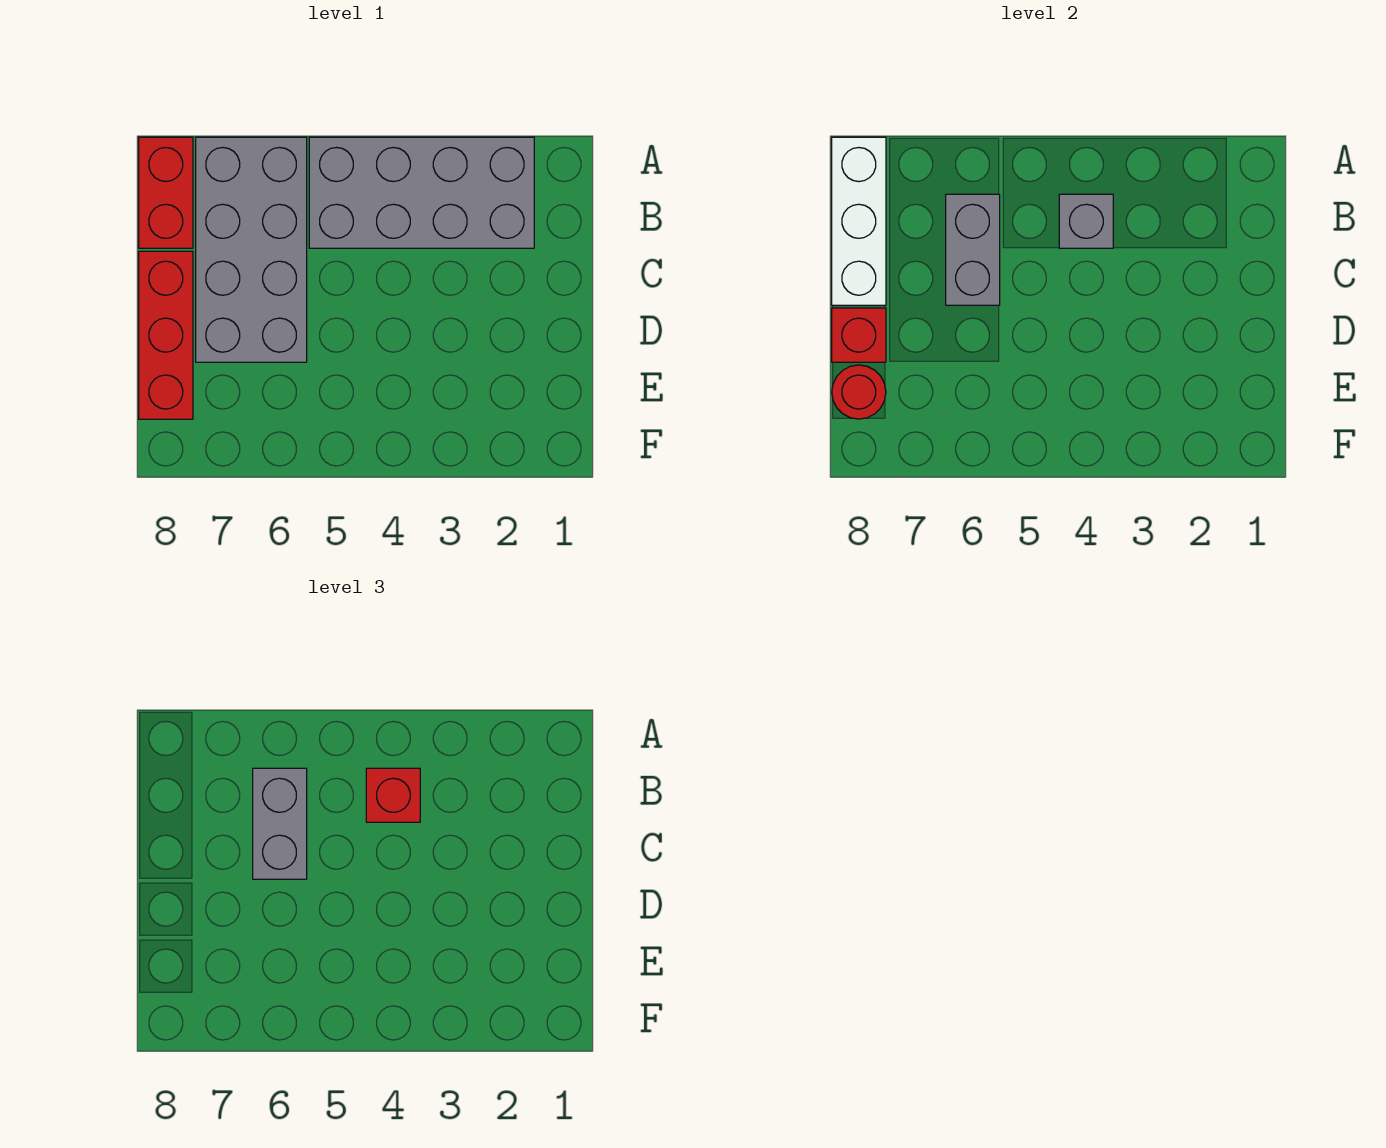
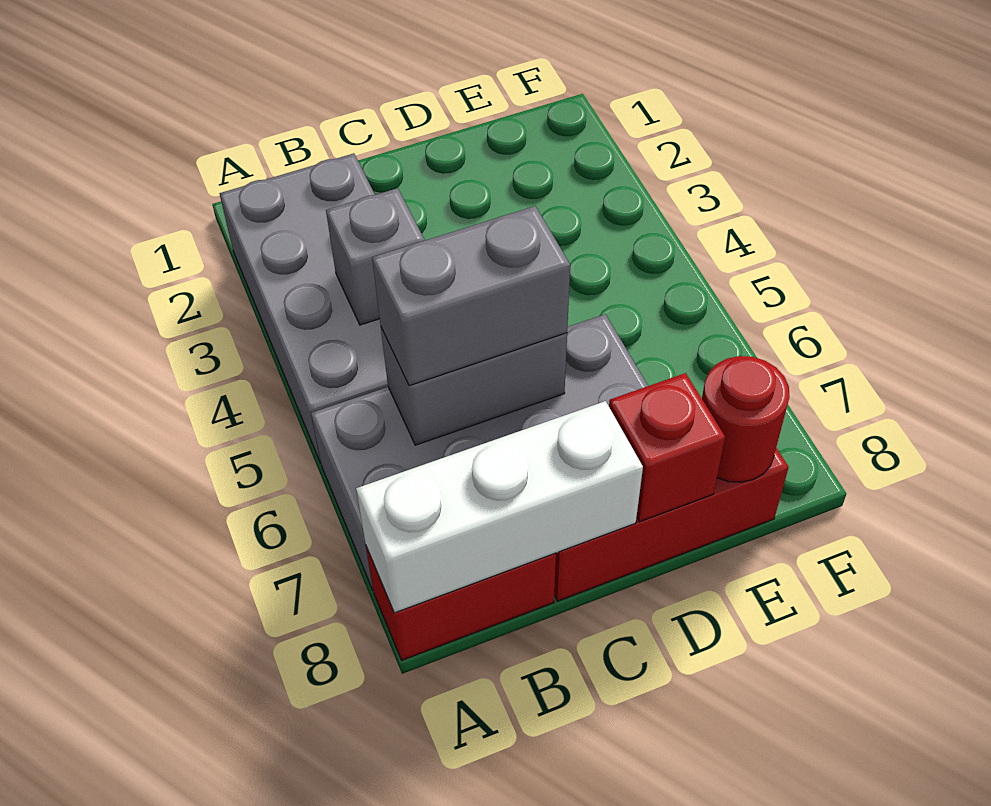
red brick B4 level 3 -> none

